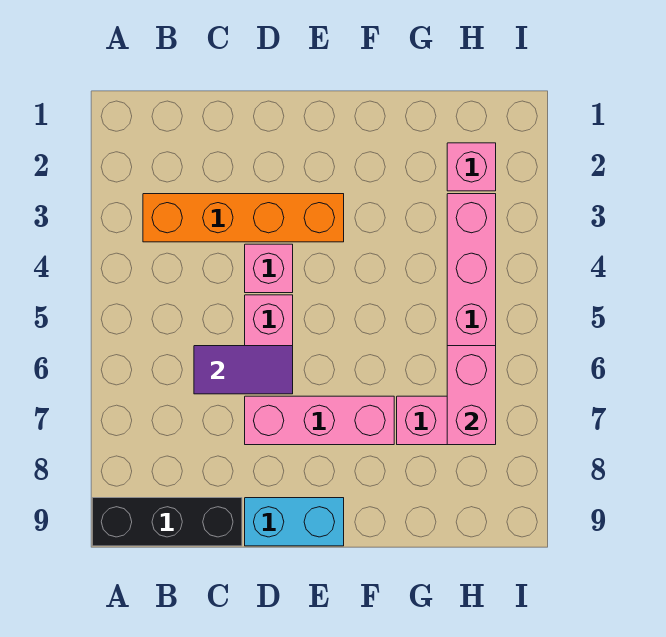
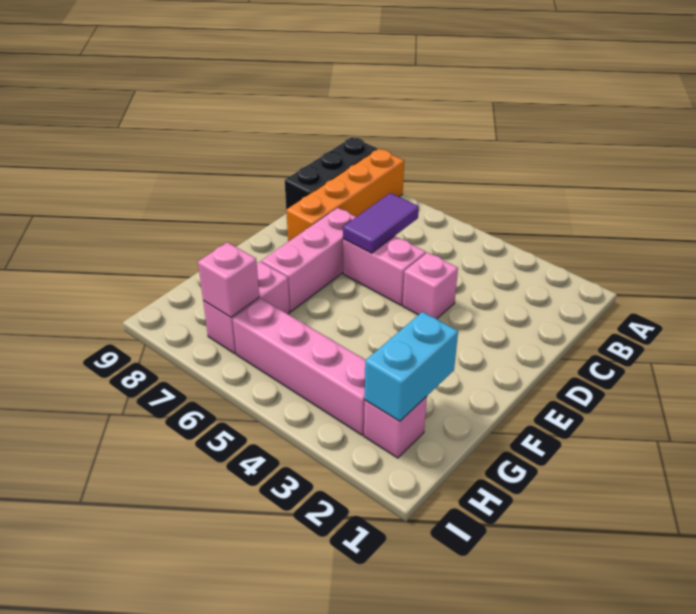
orange brick B3:E3 level 1 -> orange brick A8:D8 level 1
cyan brick D9:E9 level 1 -> cyan brick G2:H2 level 2
pink brick H6:H7 level 2 -> pink brick H7 level 2

